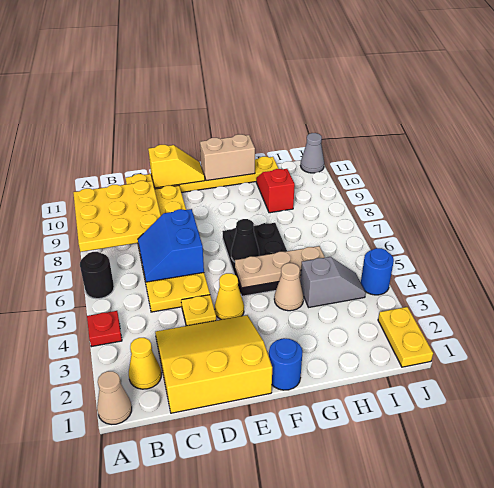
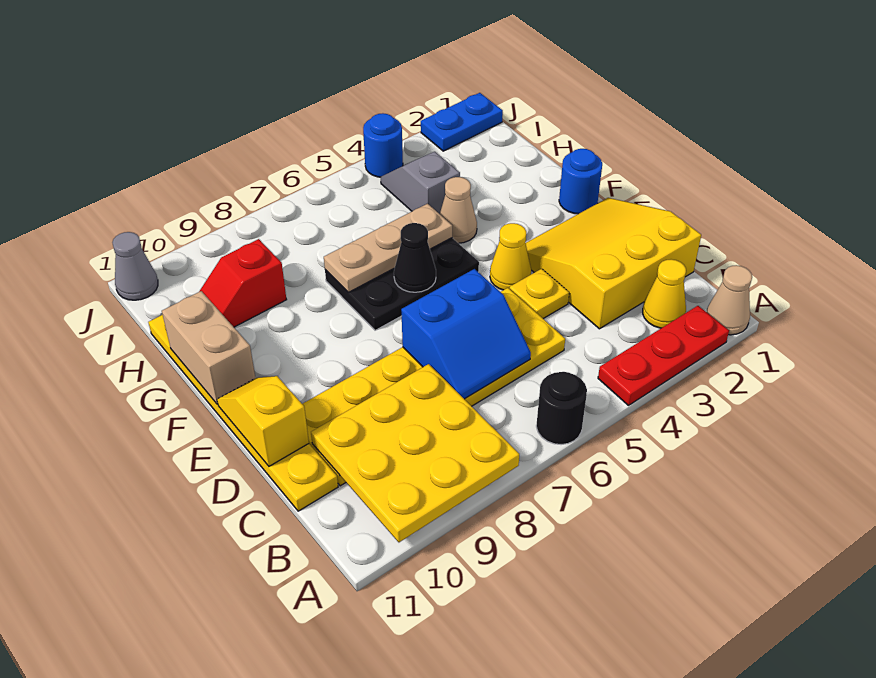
red plate A4 level 1 -> red plate A2:A4 level 1
yellow slope C1:E3 level 1 top 1 -> yellow slope C1:E3 level 1 top C
tan plate F5:H5 level 2 -> tan plate G5:G7 level 2
yellow plate J1:J2 level 1 -> blue plate J1:J2 level 1

